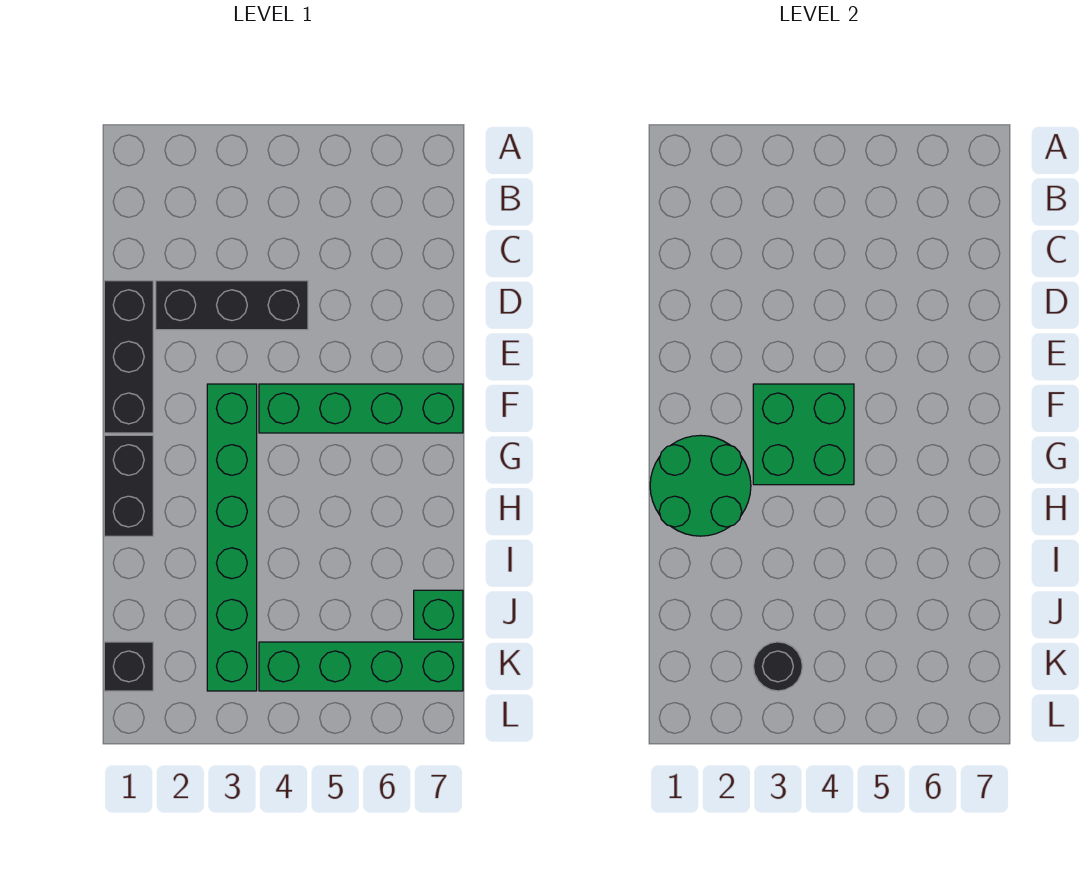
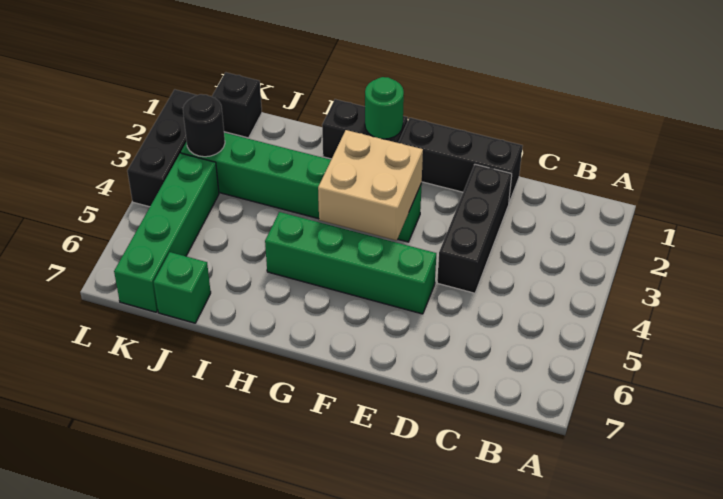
green brick F3:G4 level 2 -> tan brick F3:G4 level 2
green brick F4:F7 level 1 -> green brick E5:H5 level 1
green round brick G1:H2 level 2 -> green round brick G1 level 2
none -> black brick L2:L4 level 1

